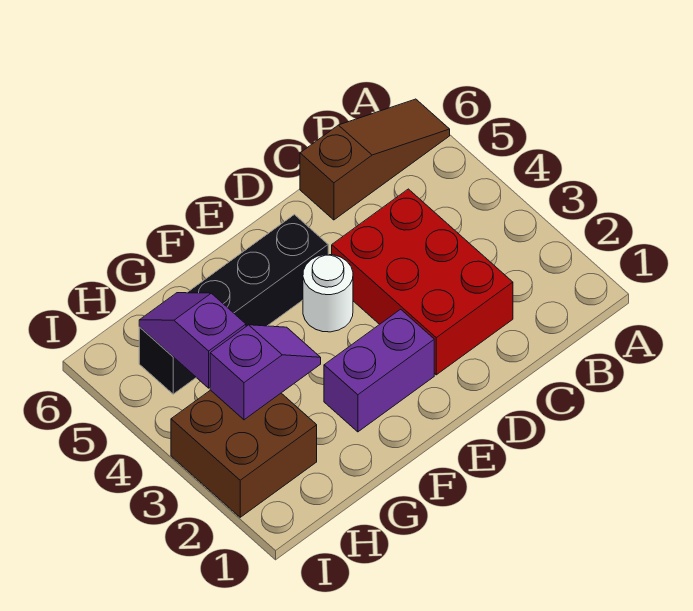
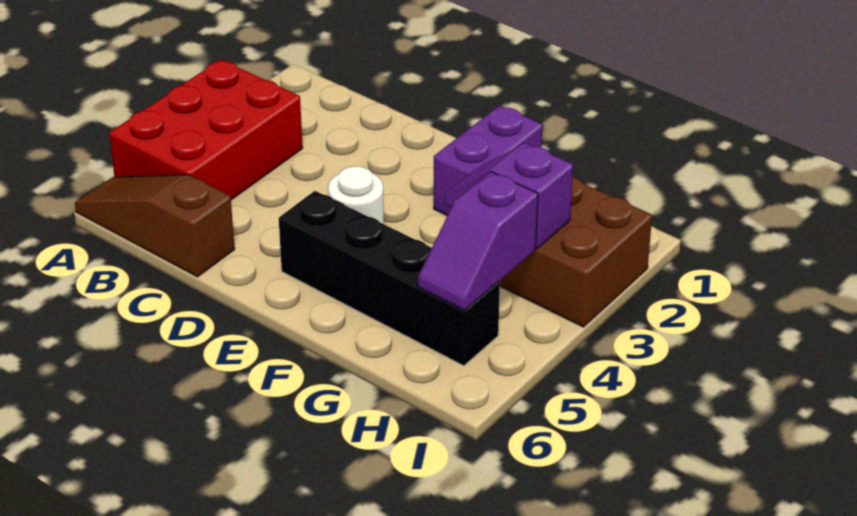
red brick C2:D4 level 1 -> red brick A3:B5 level 1
purple brick E2:F2 level 1 -> purple brick F1:F2 level 1

